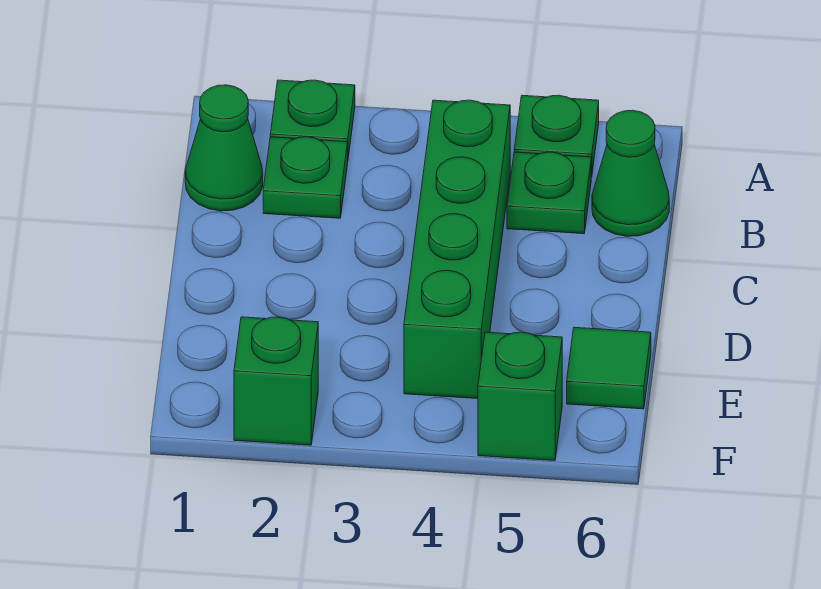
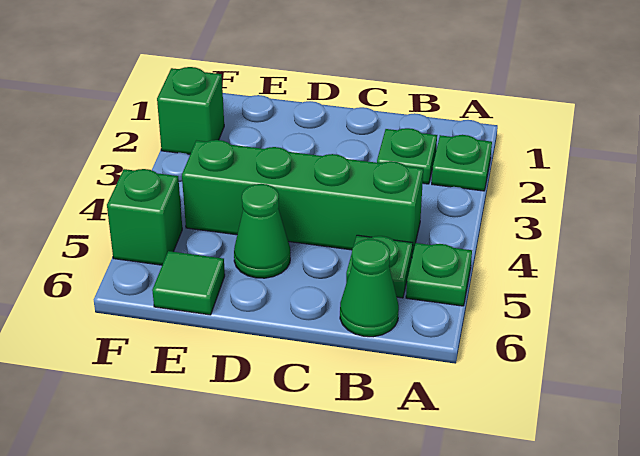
green cone B1 level 1 -> green cone D5 level 1

